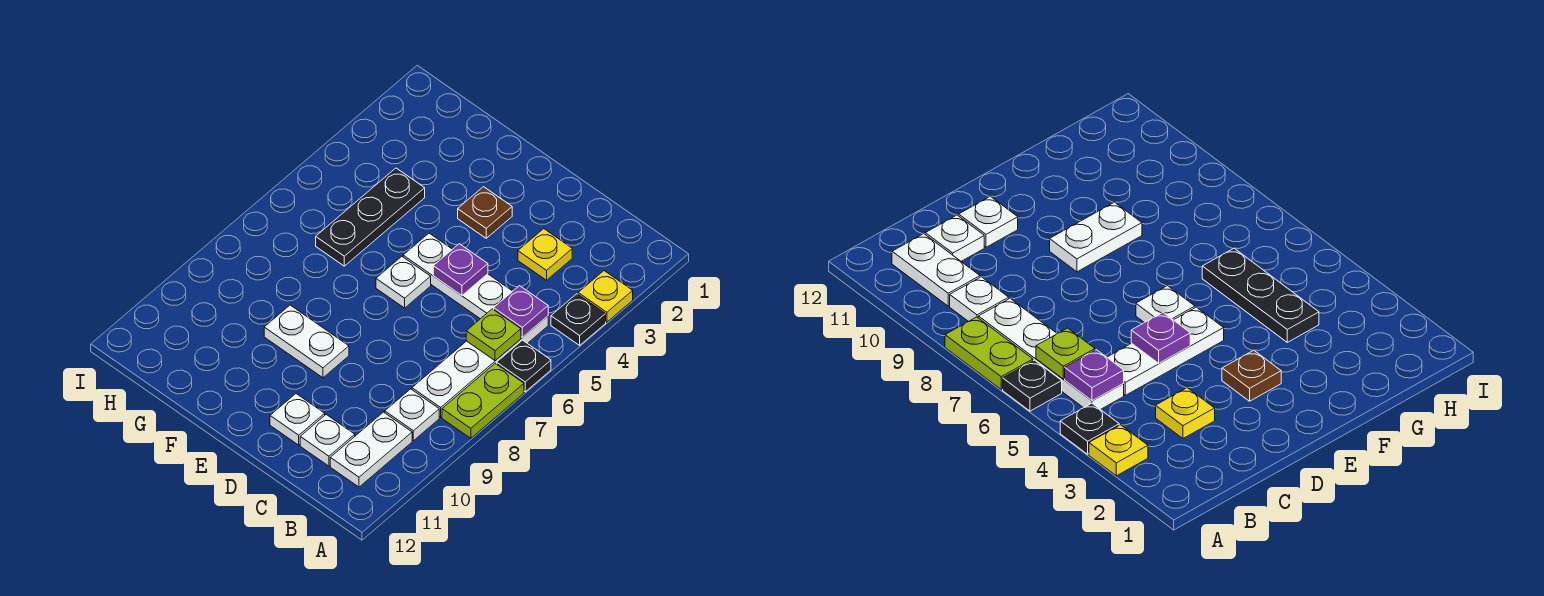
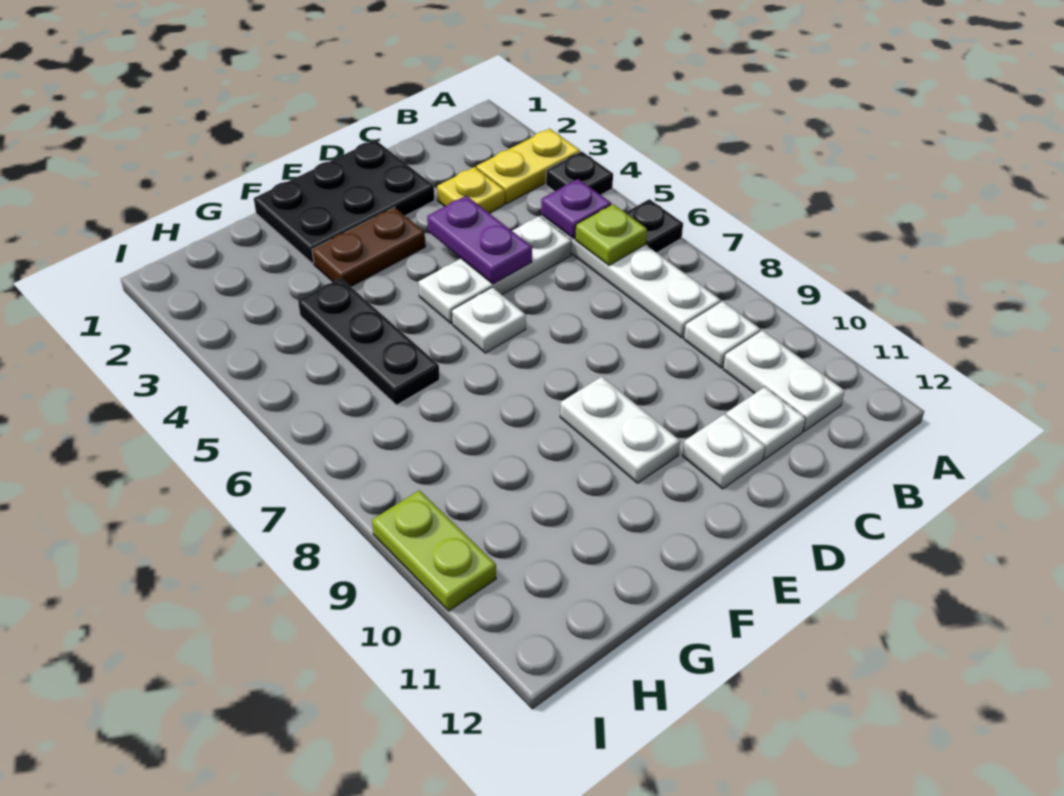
yellow plate A3 level 1 -> yellow plate A3:B3 level 1
lime plate A7:A8 level 1 -> lime plate I9:I10 level 1
none -> black plate D1:F2 level 1
purple plate D5 level 2 -> purple plate D4:D5 level 2
brown plate E3 level 1 -> brown plate E3:F3 level 1
white plate E9:F9 level 1 -> white plate E9:E10 level 1

